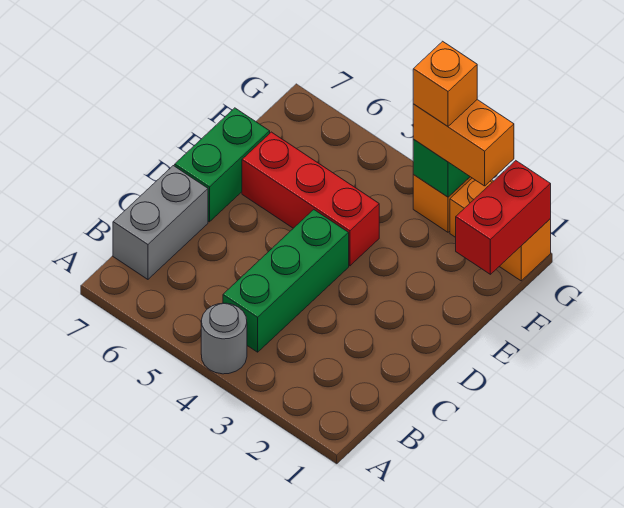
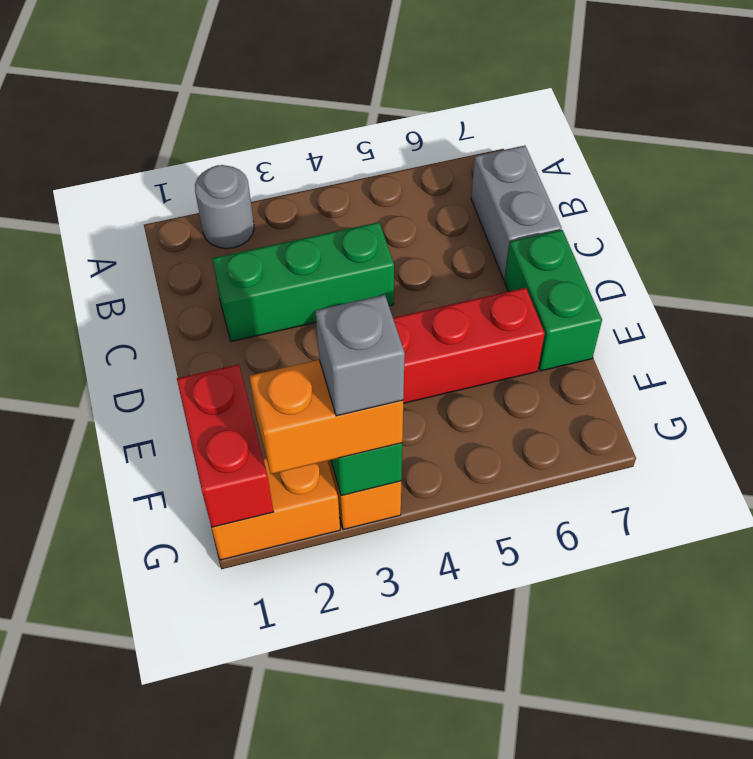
grey round brick A4 level 1 -> grey round brick A2 level 1
green brick B4:D4 level 1 -> green brick C2:C4 level 1
orange brick G3 level 4 -> grey brick G3 level 4

